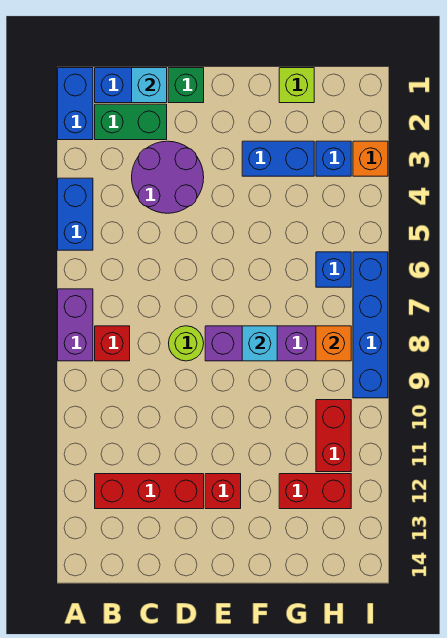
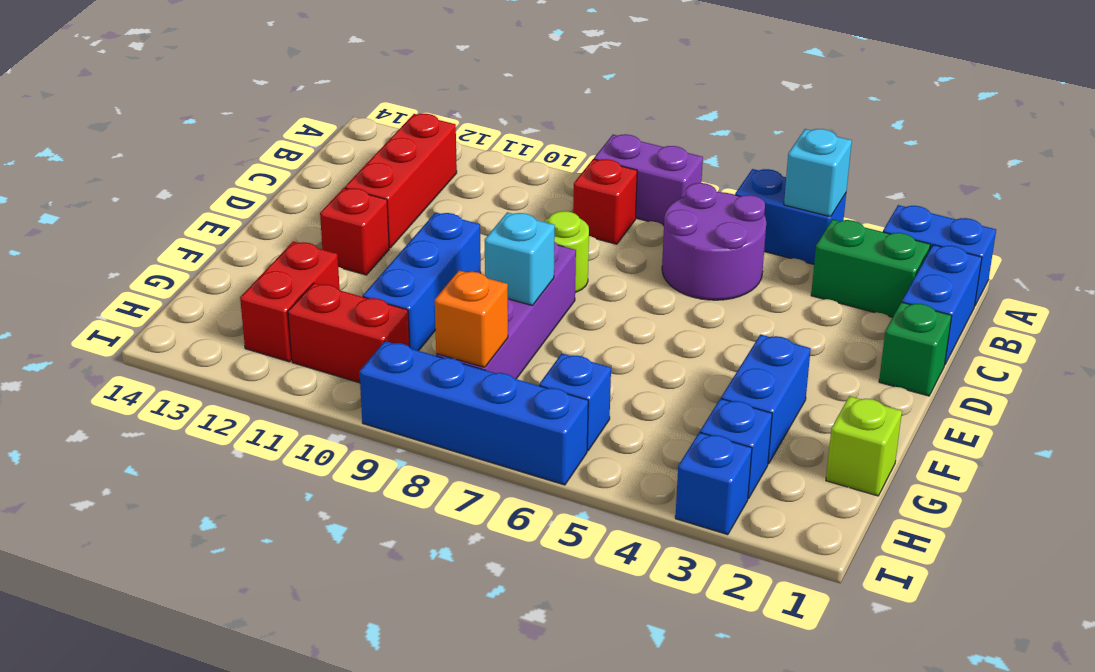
green brick B2:C2 level 1 -> green brick B2:B3 level 1
cyan brick C1 level 2 -> cyan brick A4 level 2
purple round brick C3:D4 level 1 -> purple round brick B5:C6 level 1
none -> blue brick E10:G10 level 1
orange brick I3 level 1 -> blue brick I3 level 1

